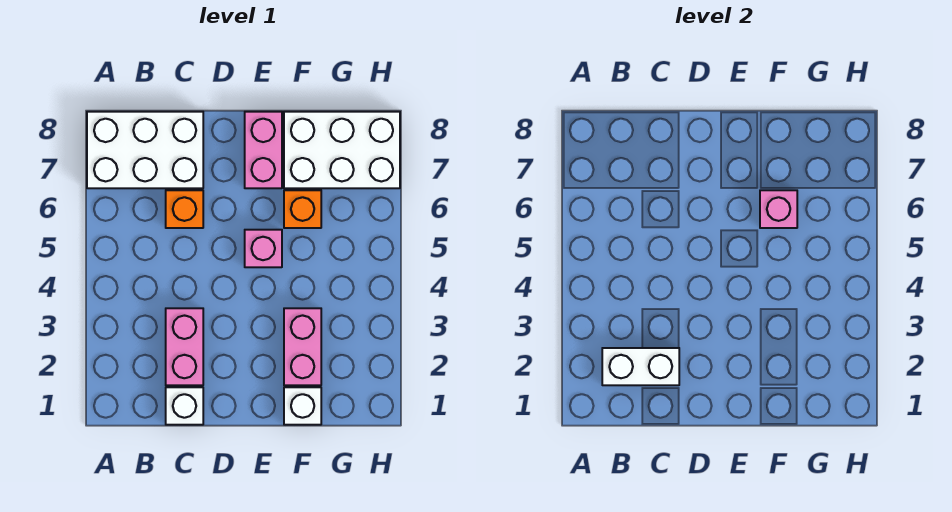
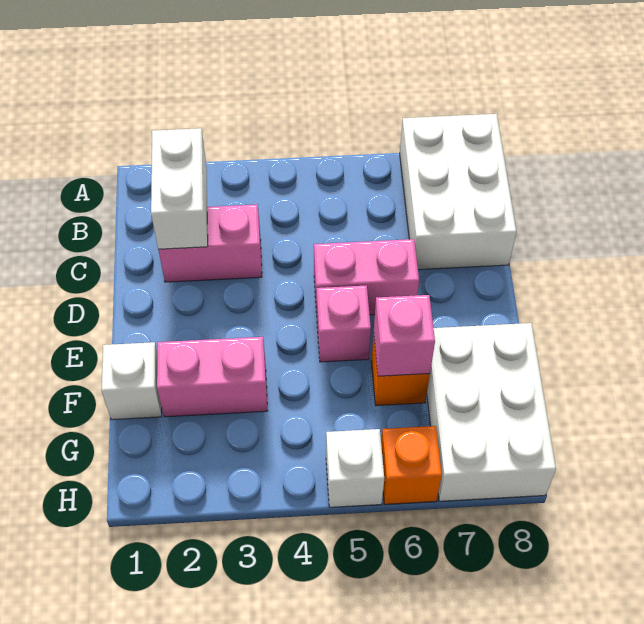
white brick C1 level 1 -> white brick H5 level 1
orange brick C6 level 1 -> orange brick H6 level 1
pink brick E7:E8 level 1 -> pink brick D5:D6 level 1

